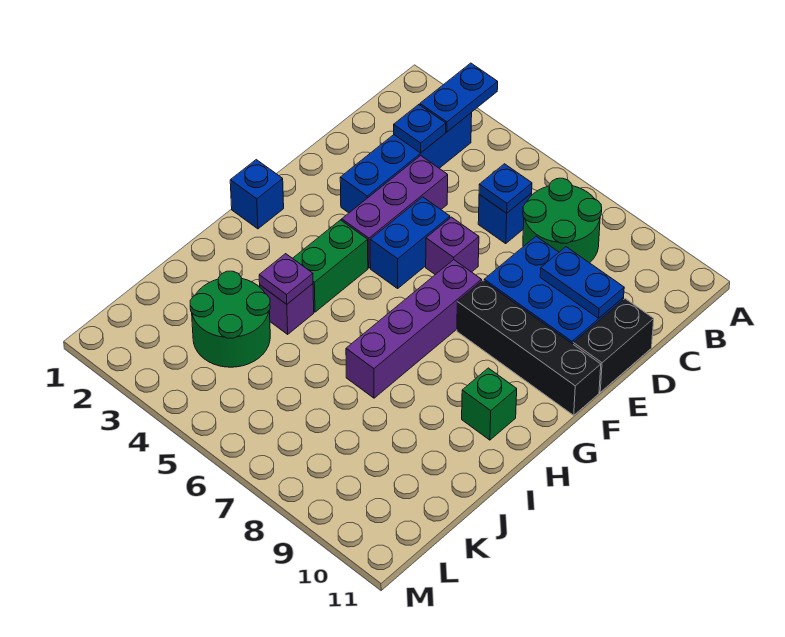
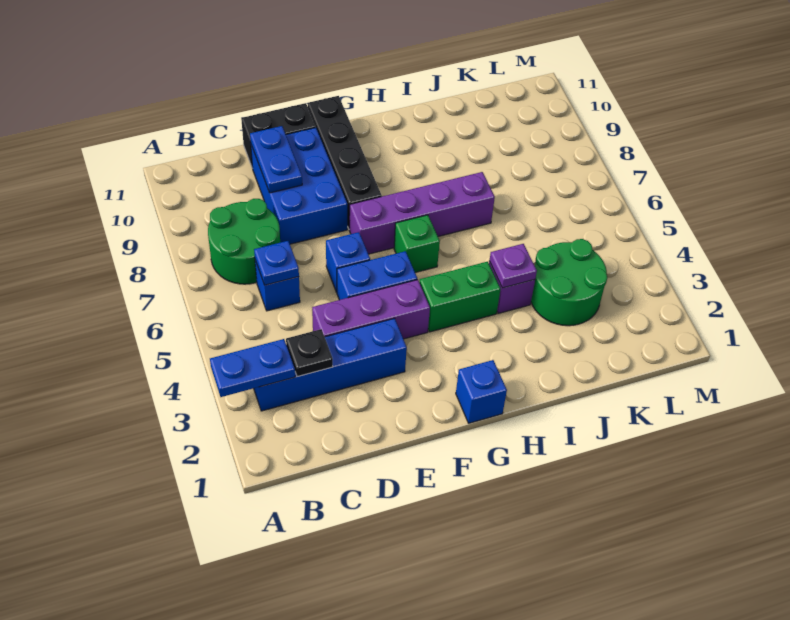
blue plate C3 level 2 -> black plate C3 level 2
purple brick E6 level 1 -> blue brick E6 level 1
green brick H10 level 1 -> green brick G6 level 1

